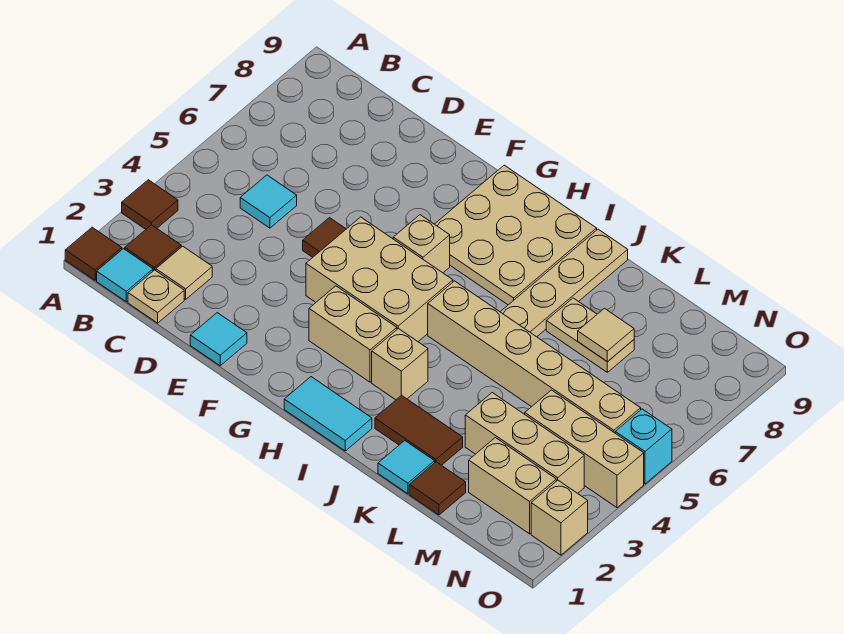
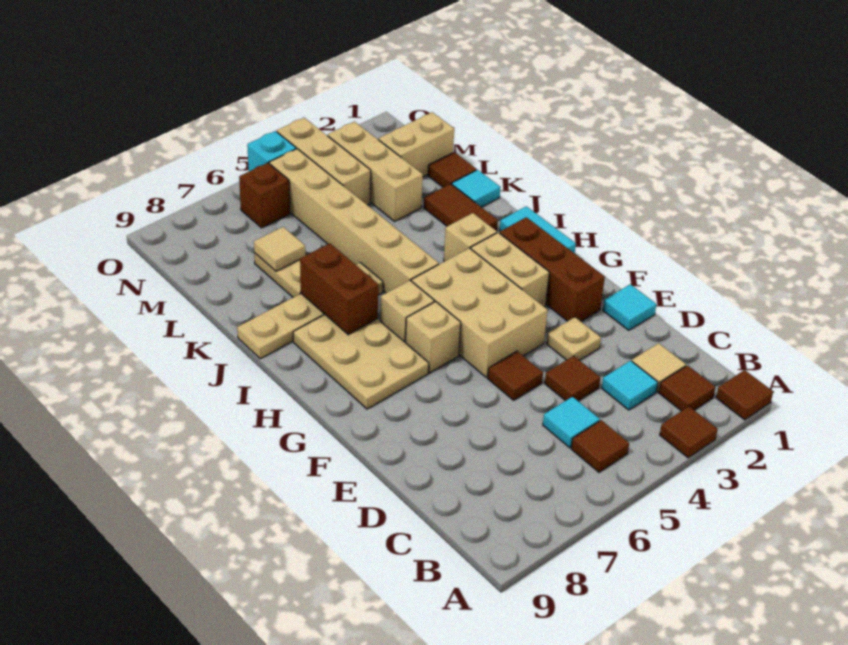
cyan tile B1 level 1 -> cyan tile C3 level 1
none -> brown tile B5 level 1
tan plate C1 level 1 -> tan plate E3 level 1
none -> brown tile D4 level 1
none -> brown brick F2:H2 level 1
tan plate G7:I9 level 1 -> tan plate G7:I8 level 1
none -> brown brick I7:J7 level 2
tan brick M2:N2 level 1 -> tan brick M1:M2 level 1
none -> brown brick N6 level 1
tan brick O2 level 1 -> tan brick H6 level 1

